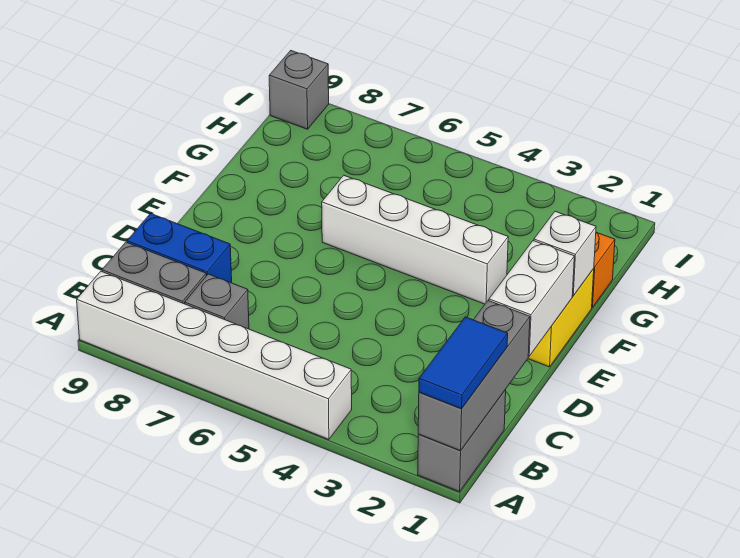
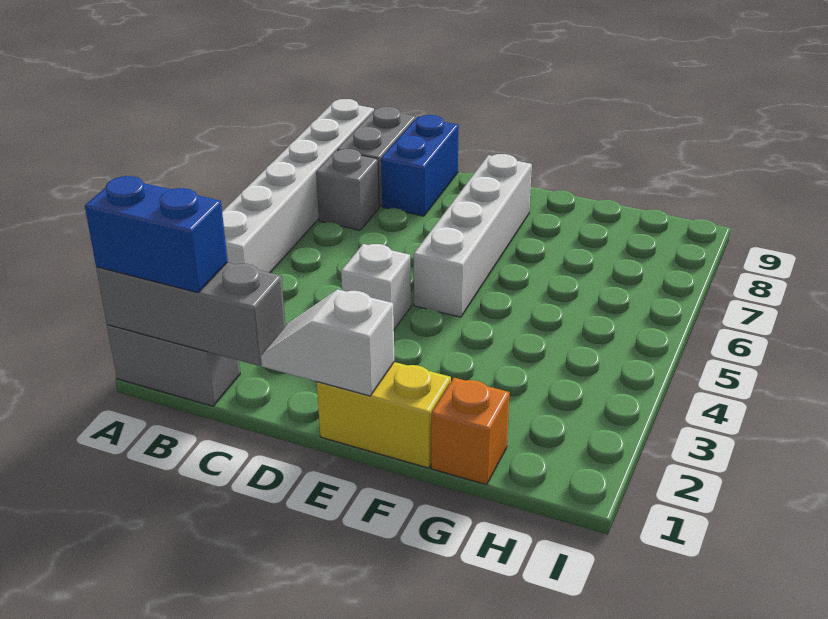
blue tile A1:B1 level 3 -> blue brick A1:B1 level 3
white brick D1:E1 level 2 -> white slope D1:E1 level 2 top E
white brick F1 level 2 -> white brick D4 level 1
white brick F3:F6 level 1 -> white brick E5:E8 level 1
grey brick I9 level 1 -> none

